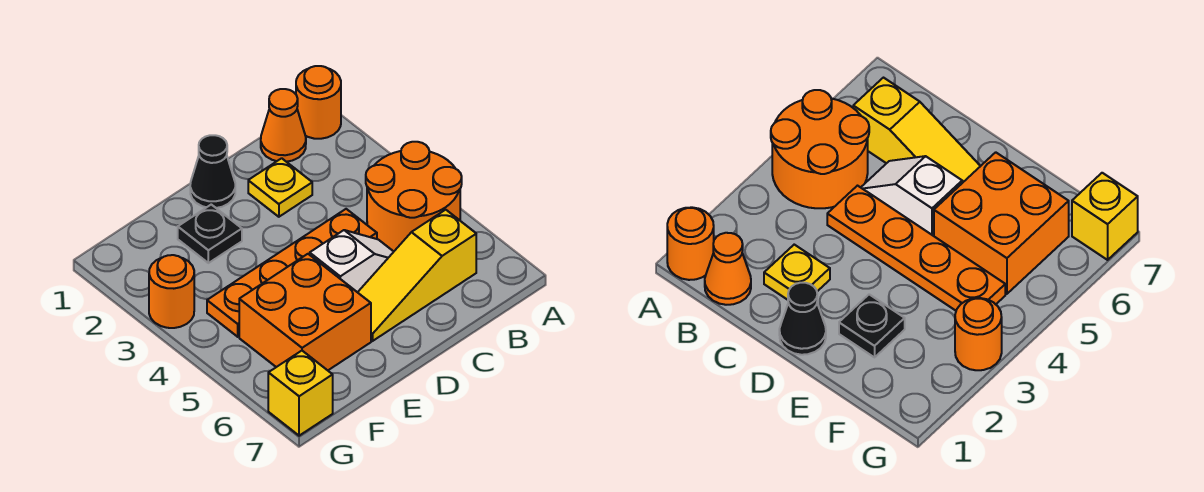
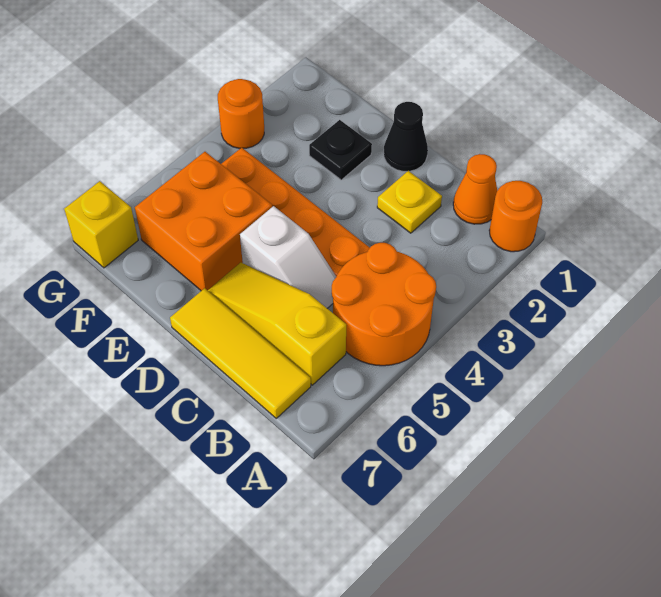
none -> yellow tile B7:D7 level 1

